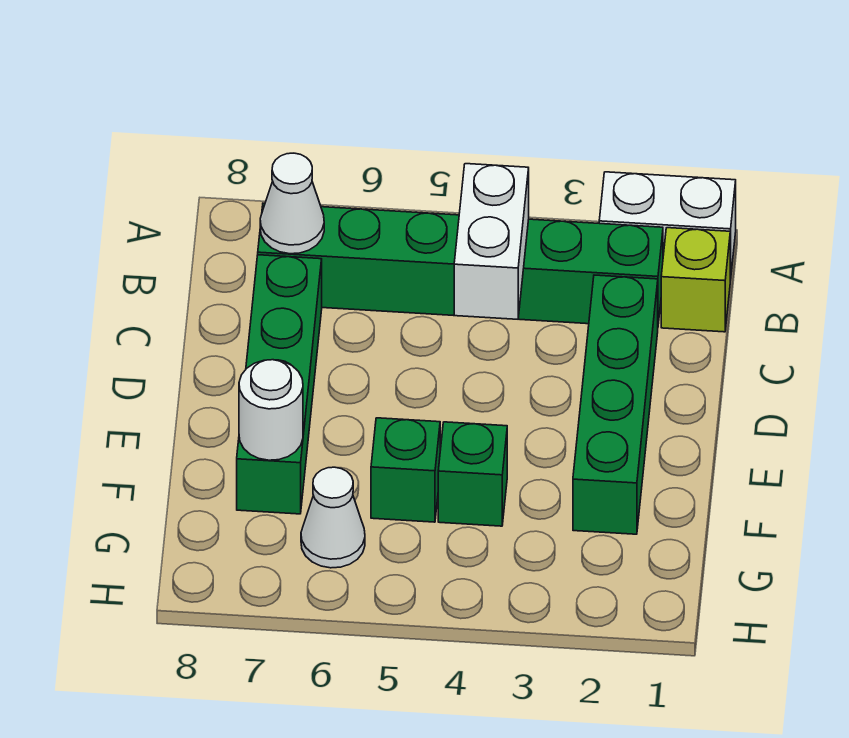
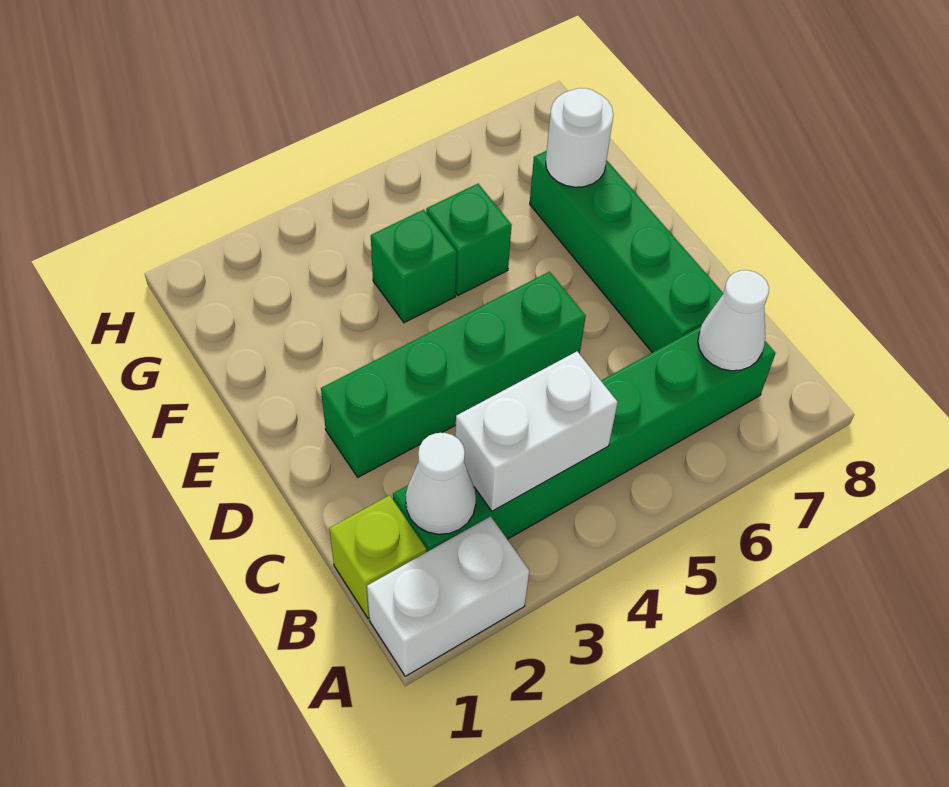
white brick B4:C4 level 2 -> white brick B3:B4 level 2
green brick C2:F2 level 1 -> green brick D2:D5 level 1
white cone G6 level 1 -> white cone B2 level 2

